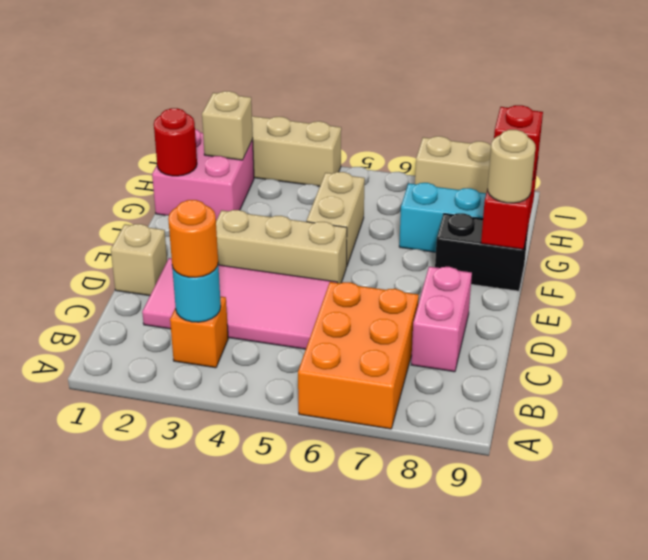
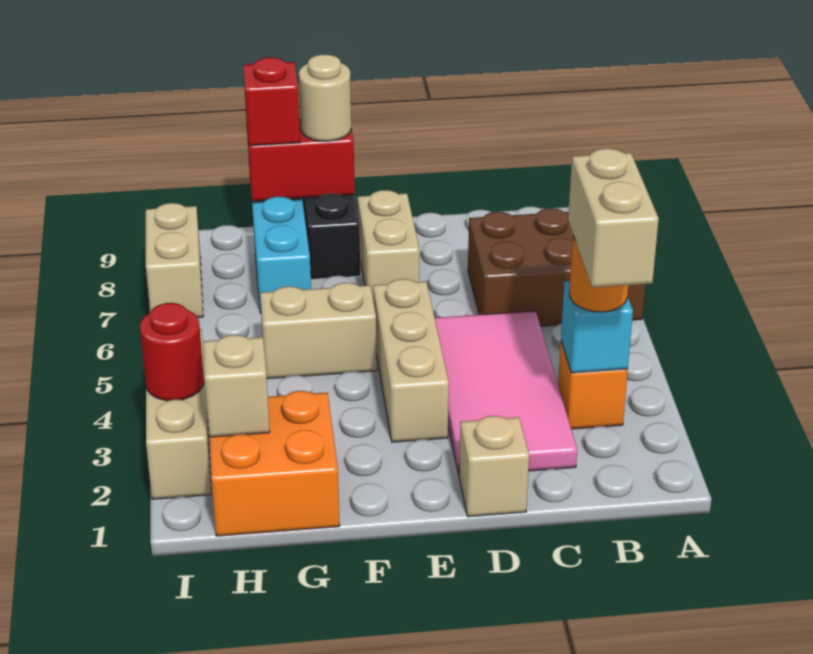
orange brick A6:C7 level 1 -> brown brick A6:C7 level 1
none -> tan brick B2:B3 level 4
cyan round brick B3 level 2 -> cyan brick B3 level 2
pink brick C8:D8 level 1 -> none
none -> tan brick E7:E8 level 1
pink brick G1:H2 level 1 -> orange brick G1:H2 level 1
red round brick G1 level 2 -> red round brick I3 level 2

